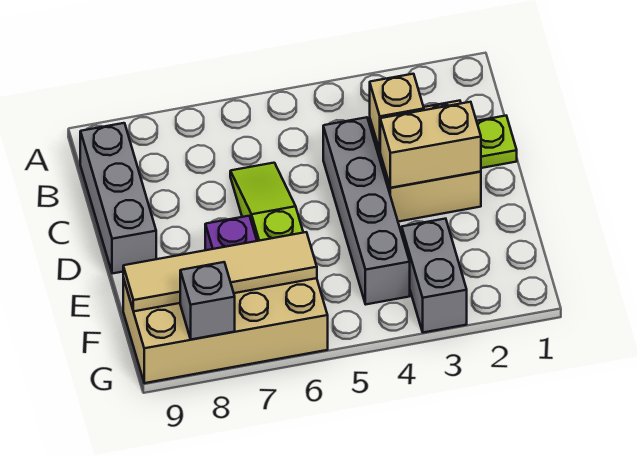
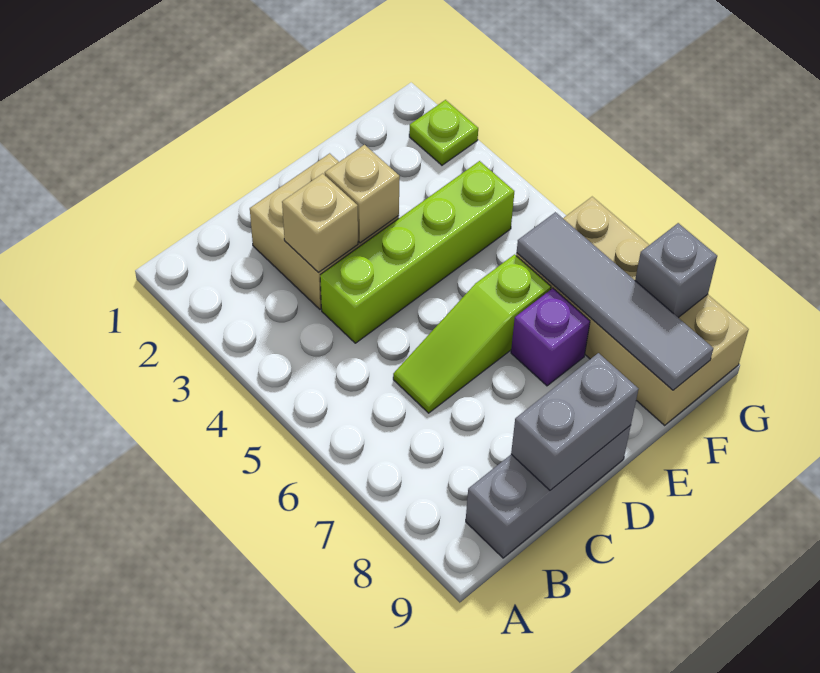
lime plate C1 level 1 -> lime plate G2 level 1
grey brick C4:F4 level 1 -> lime brick C4:F4 level 1
tan brick D2:D3 level 2 -> tan brick D3 level 2
grey brick F3:G3 level 1 -> grey brick C9:D9 level 2
tan tile F6:F9 level 2 -> grey tile F6:F9 level 2

